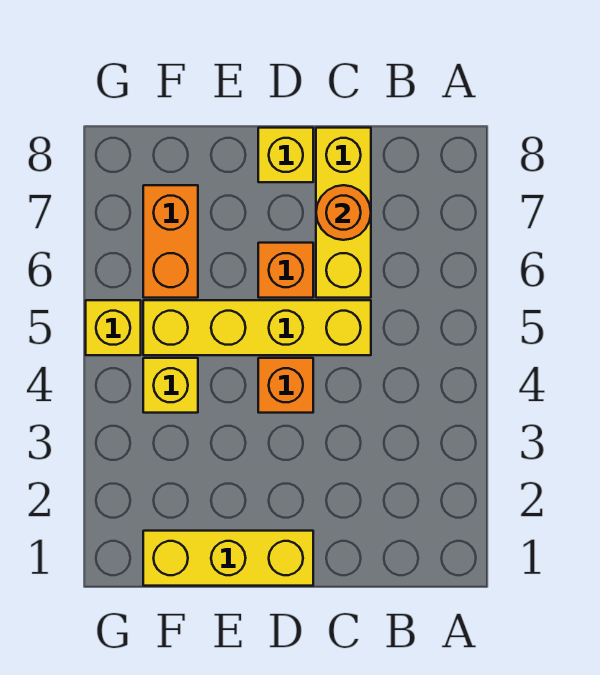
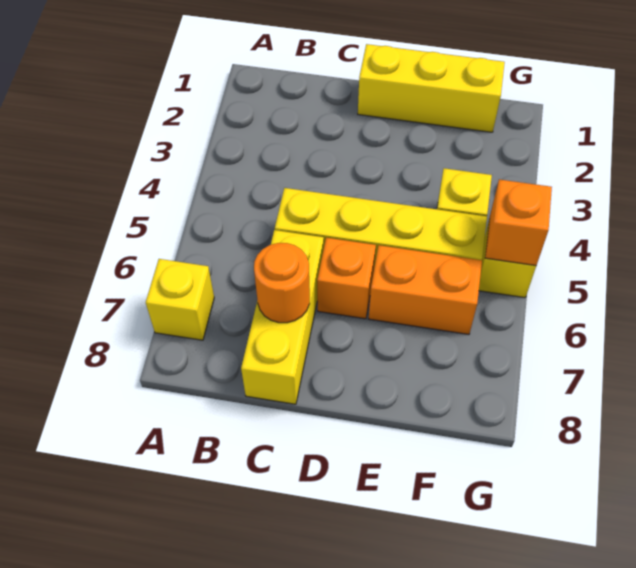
orange brick D4 level 1 -> orange brick G5 level 2
yellow brick D8 level 1 -> yellow brick A7 level 1
orange brick F6:F7 level 1 -> orange brick E6:F6 level 1

